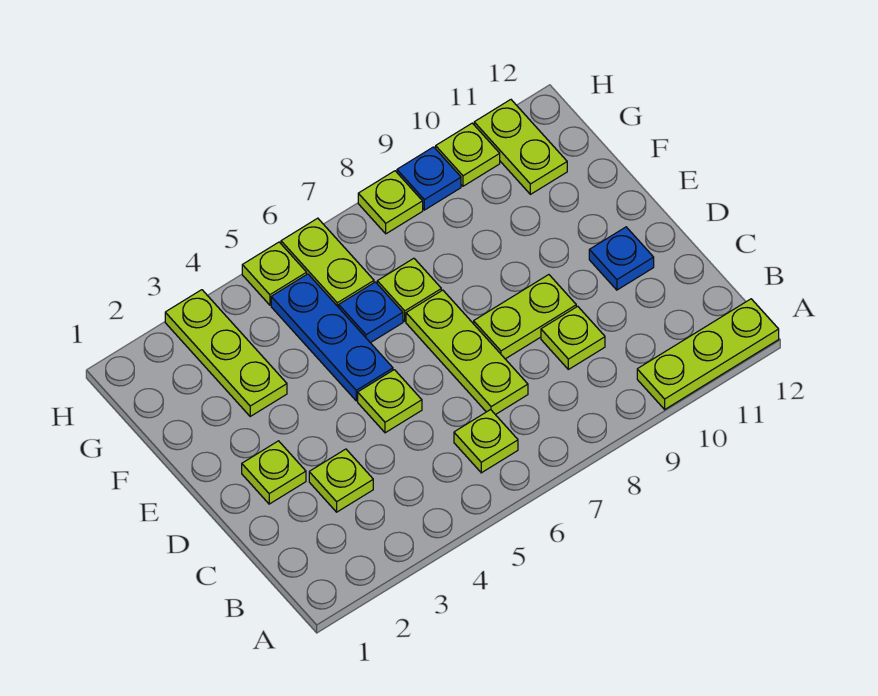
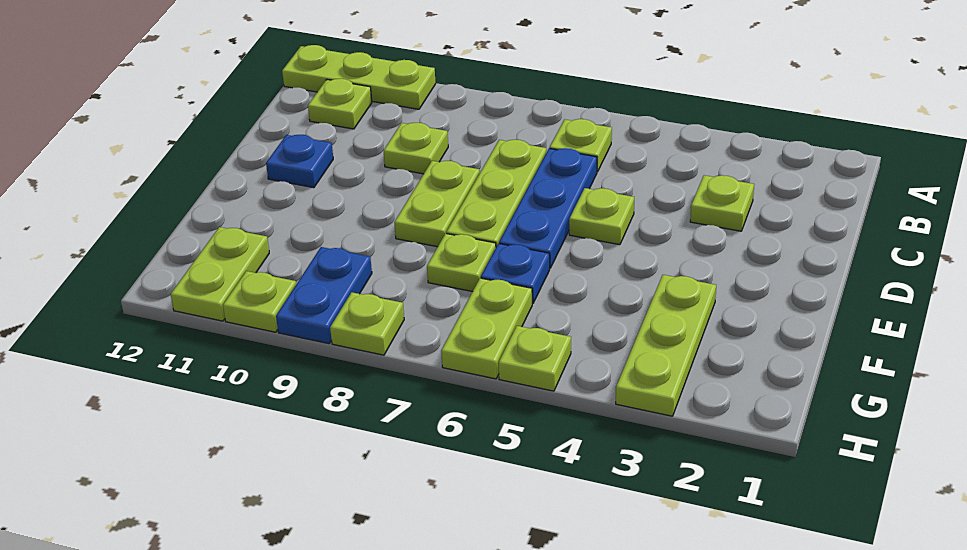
lime plate D2 level 1 -> lime plate B11 level 1
lime plate D8:D9 level 1 -> lime plate D8:E8 level 1
blue plate E5:G5 level 1 -> blue plate C6:E6 level 1
blue plate H9 level 1 -> blue plate G9:H9 level 1

